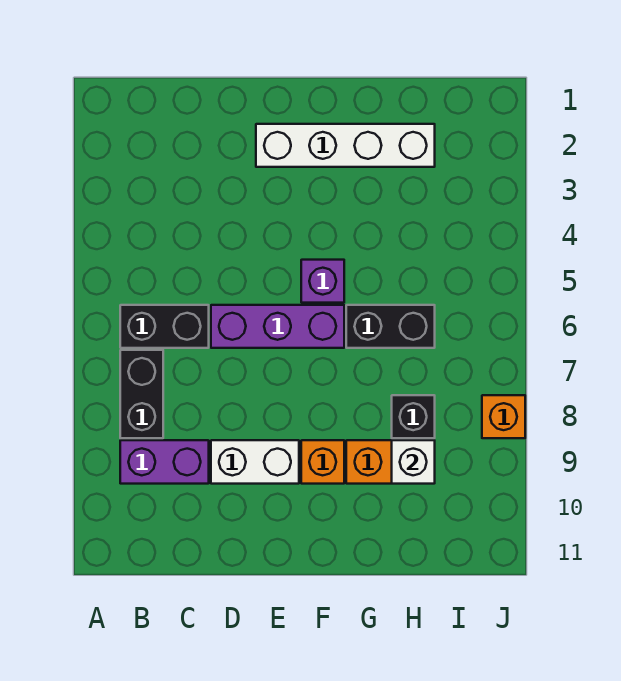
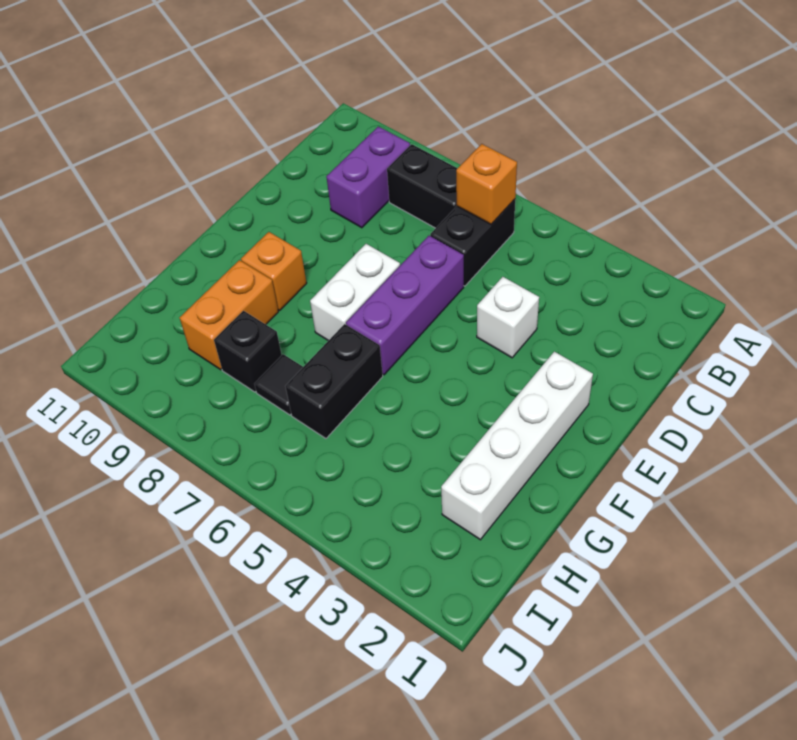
white brick D9:E9 level 1 -> white brick E7:F7 level 1
purple brick F5 level 1 -> none
none -> black tile H7 level 1
white brick H9 level 2 -> white brick D4 level 1
orange brick J8 level 1 -> orange brick B6 level 2

